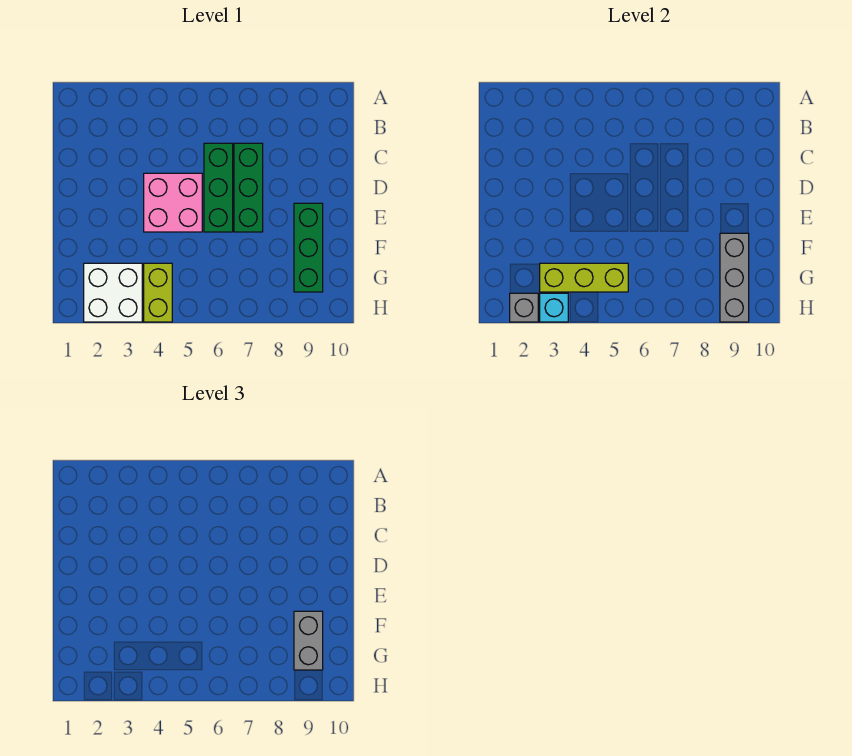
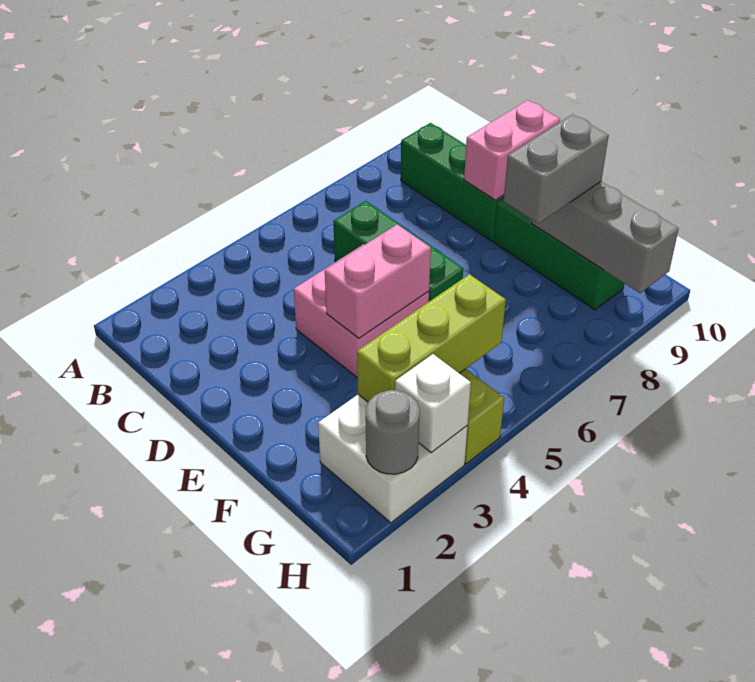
green brick C7:E7 level 1 -> green brick B9:D9 level 1
none -> pink brick D9:D10 level 2
none -> pink brick E4:E5 level 2
grey brick F9:G9 level 3 -> grey brick F8:F9 level 3
grey brick H2 level 2 -> grey round brick H2 level 2
cyan brick H3 level 2 -> white brick H3 level 2

